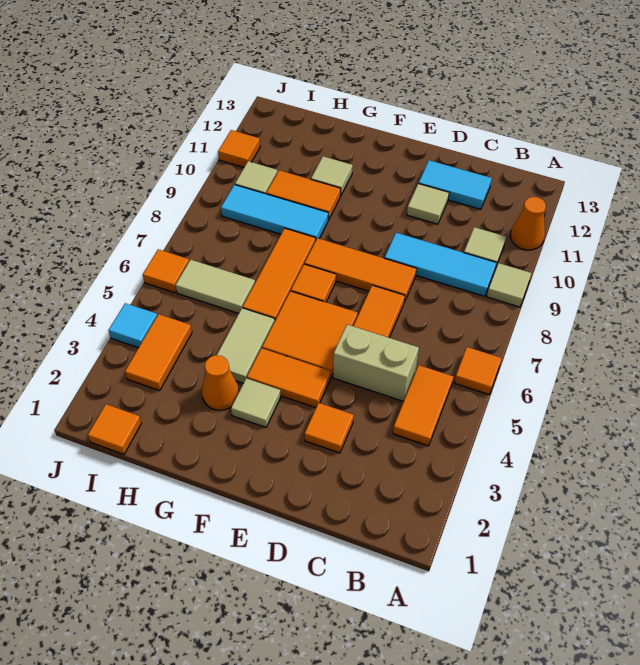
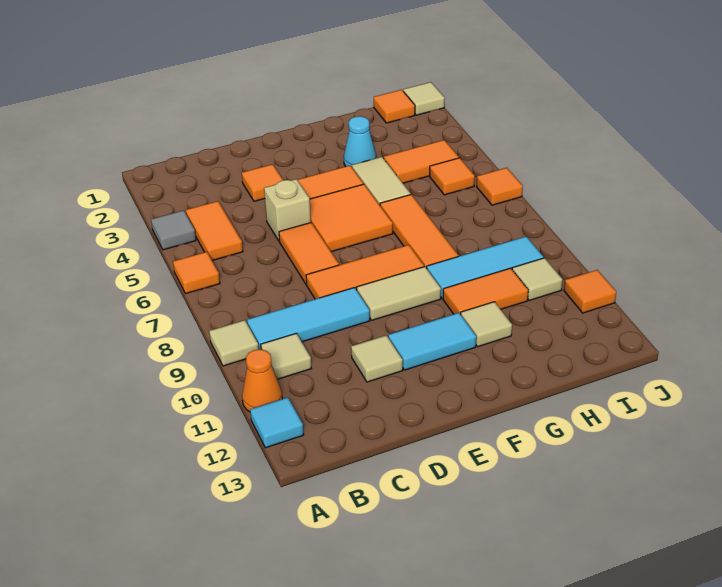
none -> grey tile A4 level 1
tan brick C5:D5 level 1 -> tan brick D5 level 1
cyan tile C12:D12 level 1 -> cyan tile E11:F11 level 1
tan tile F3 level 1 -> tan tile J1 level 1
orange tile F7 level 1 -> orange tile I5 level 1
orange cone G3 level 1 -> cyan cone G3 level 1
tan tile H6:I6 level 1 -> tan tile E9:F9 level 1
orange tile I3:I4 level 1 -> orange tile H4:I4 level 1
cyan tile J4 level 1 -> cyan tile A12 level 1

